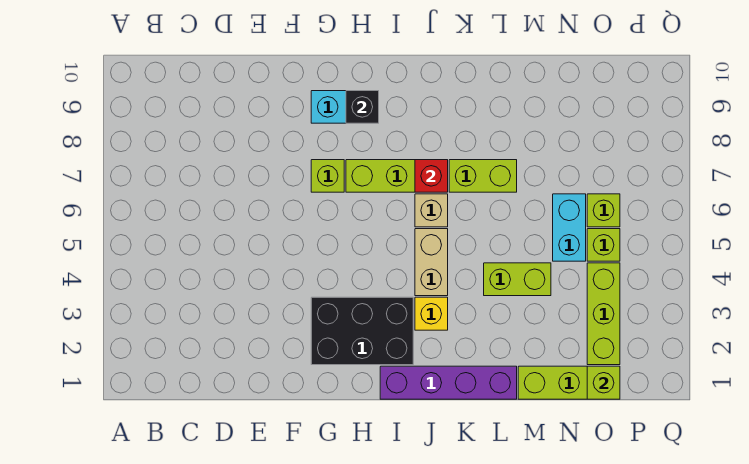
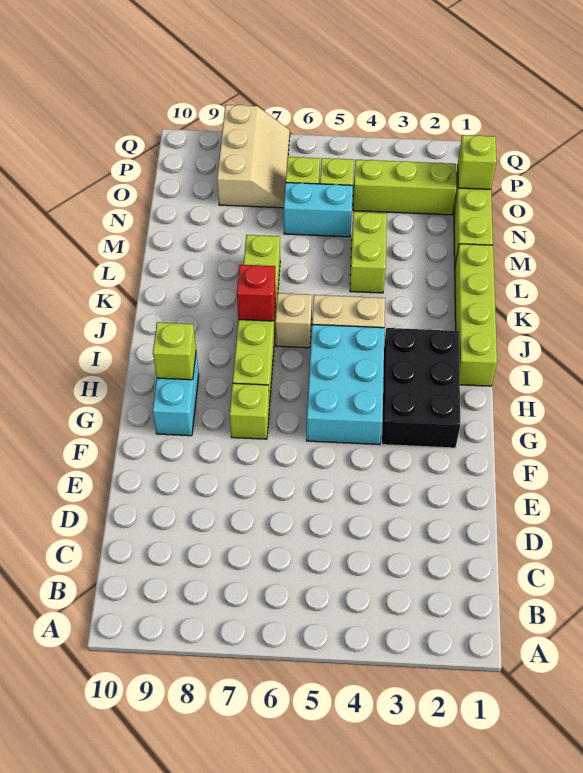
none -> cyan brick G4:I5 level 1
black brick H9 level 2 -> lime brick H9 level 2
purple brick I1:L1 level 1 -> lime brick I1:L1 level 1
yellow brick J3 level 1 -> none
none -> tan slope O7:Q8 level 1 top 8

